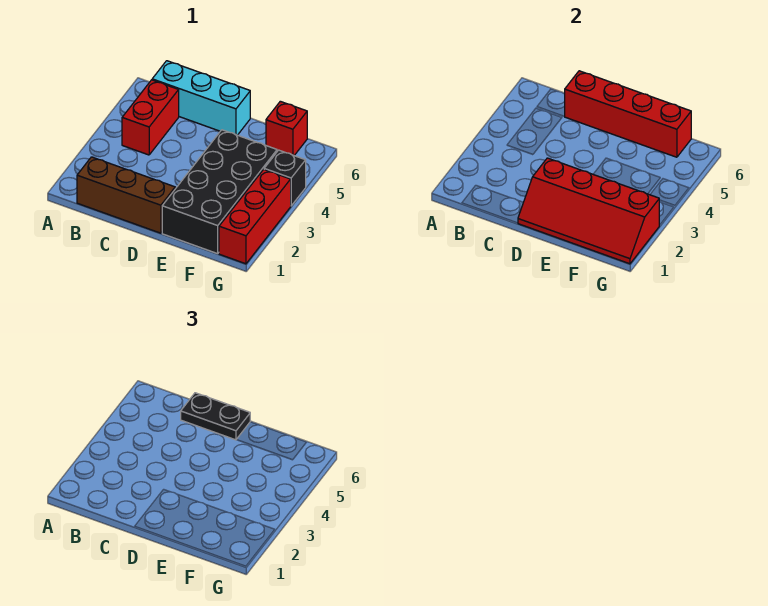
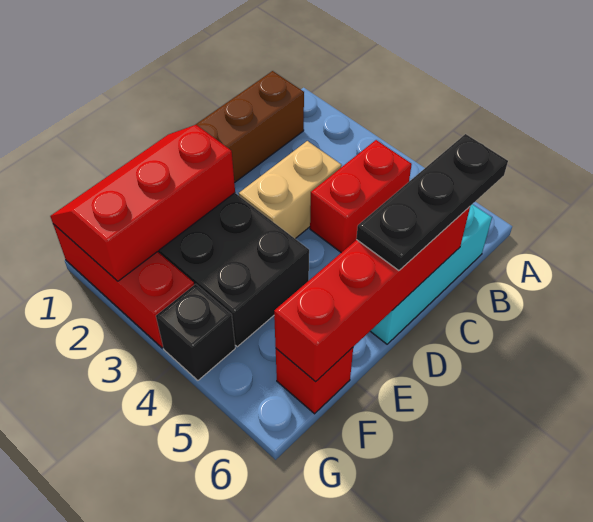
red brick B4:B5 level 1 -> red brick B4:C4 level 1
none -> tan brick C3:D3 level 1
black plate C6:D6 level 3 -> black plate B6:D6 level 3
red slope D1:G2 level 2 top 2 -> red slope E1:G2 level 2 top 2

